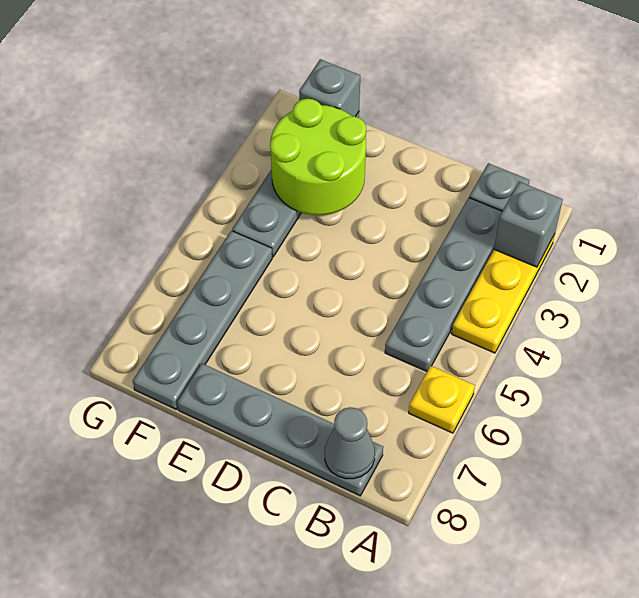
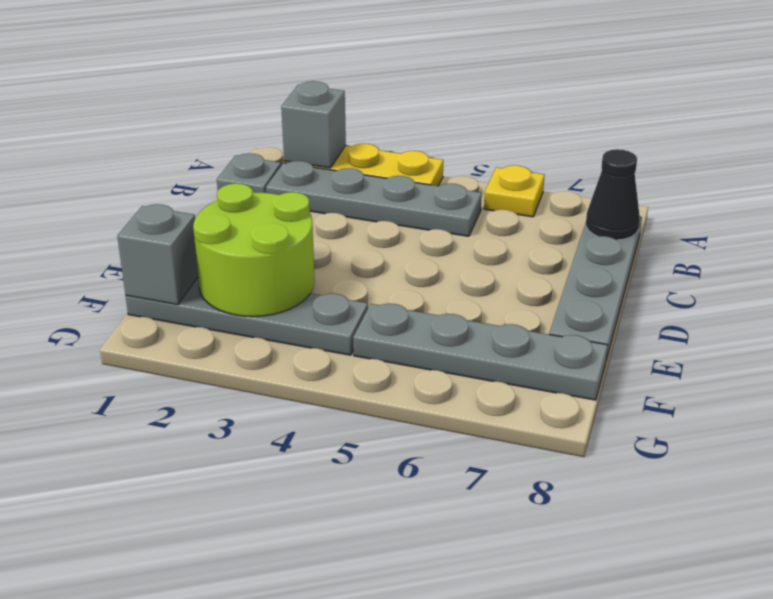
grey cone B8 level 2 -> black cone B8 level 2

